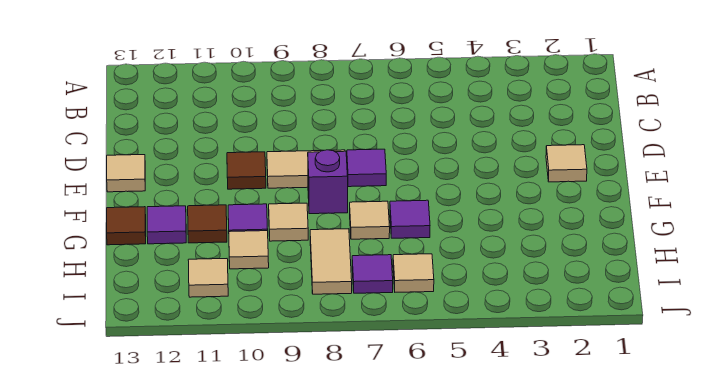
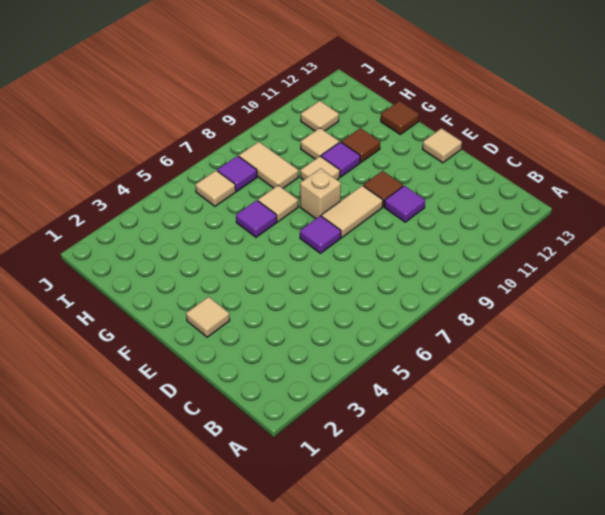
purple brick F8 level 1 -> tan brick F8 level 1
purple tile G12 level 1 -> purple tile D10 level 1

